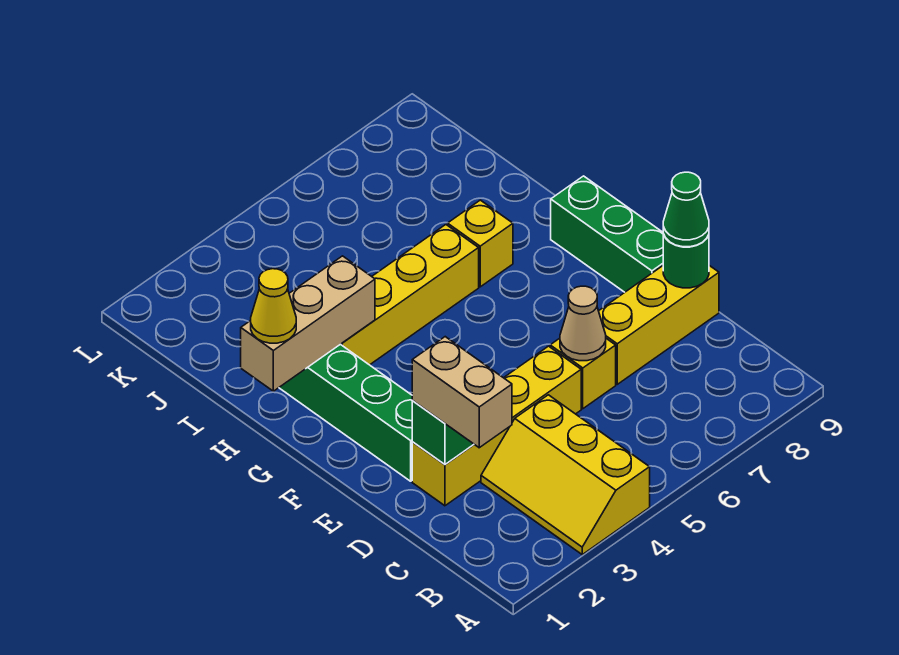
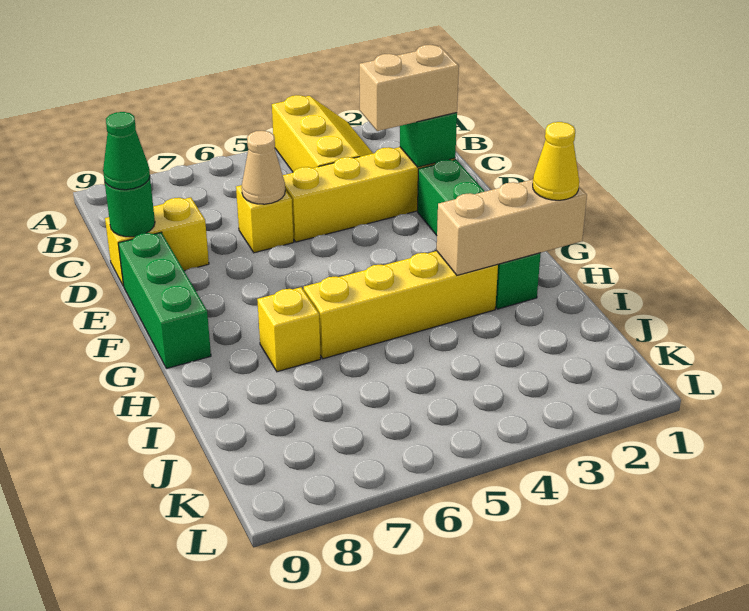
tan brick C2:D2 level 3 -> tan brick D2:D3 level 3
yellow brick D7:D9 level 1 -> yellow brick D8:D9 level 1

